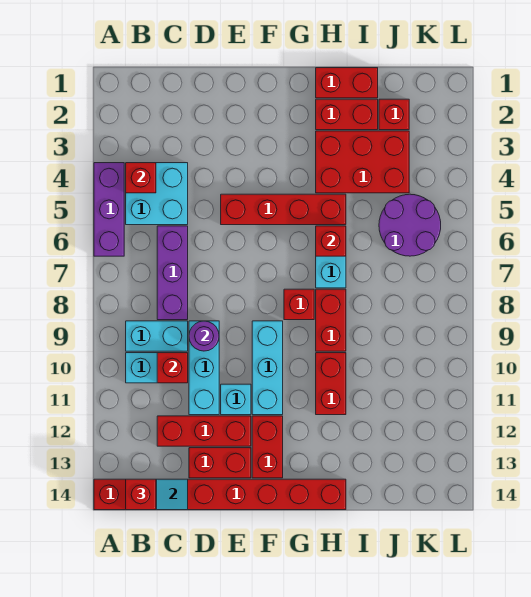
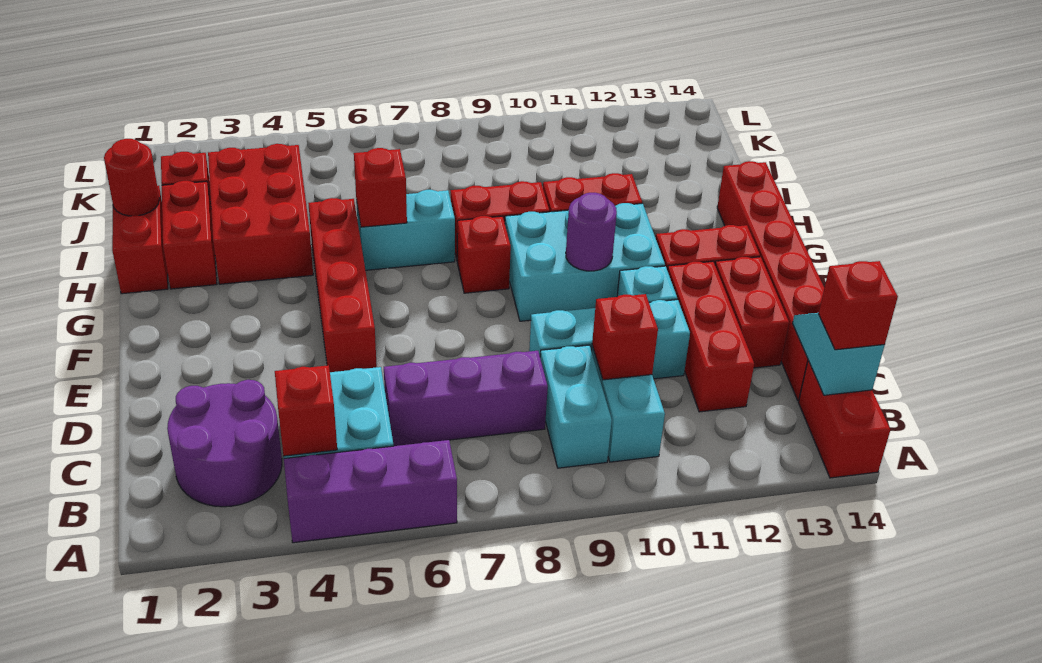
purple round brick D9 level 2 -> purple round brick F10 level 2
cyan brick F9:F11 level 1 -> cyan brick F9:G11 level 1
none -> red round brick I1 level 2
purple round brick J5:K6 level 1 -> purple round brick B2:C3 level 1

